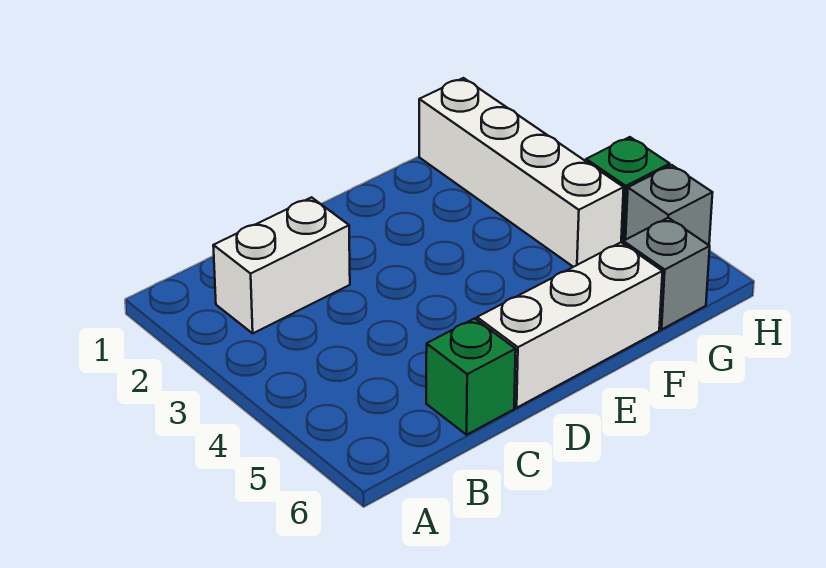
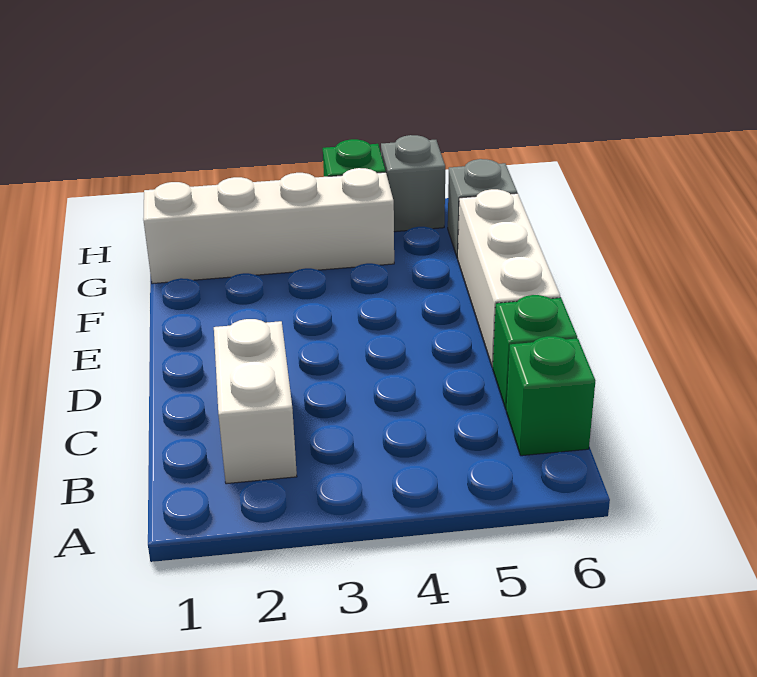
none -> green brick B6 level 1

